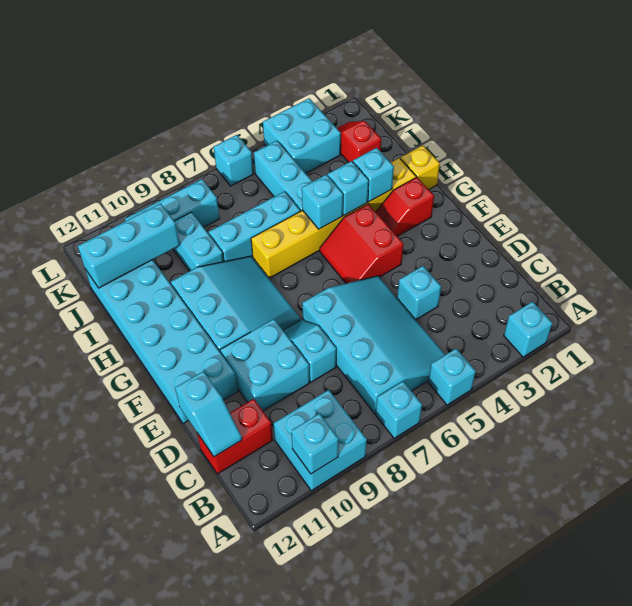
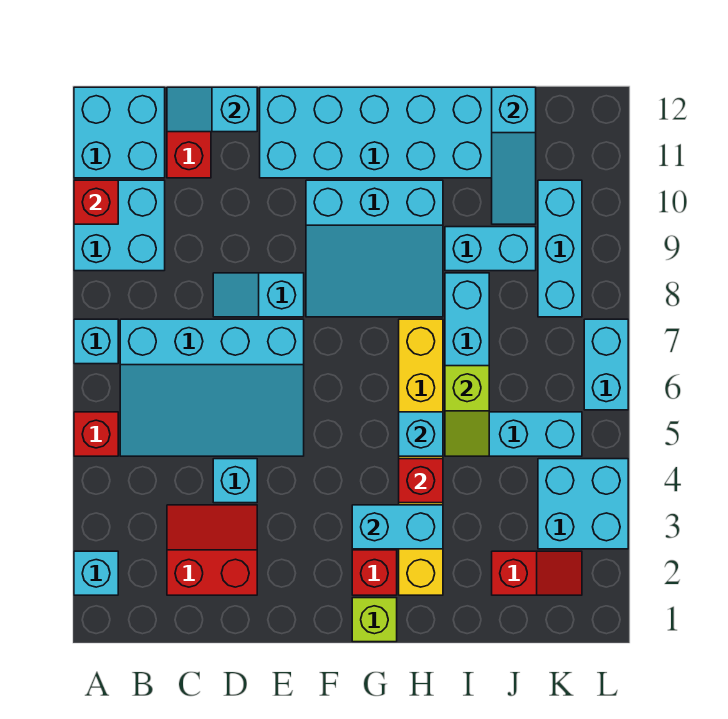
cyan brick A5 level 1 -> red brick A5 level 1
cyan brick A10 level 2 -> red brick A10 level 2
cyan slope D8:E8 level 1 top D -> cyan slope D8:E8 level 1 top E
cyan brick D9:E10 level 1 -> cyan brick A11:B12 level 1
red slope F4:G5 level 1 top 4 -> red slope C2:D3 level 1 top 2
none -> lime brick G1 level 1
yellow brick H1 level 1 -> none
cyan brick H3 level 2 -> cyan brick G3:H3 level 2
cyan brick H4 level 2 -> red brick H4 level 2
none -> lime slope I5:I6 level 2 top 6
cyan brick J10:J12 level 2 -> cyan slope J10:J12 level 2 top 12
cyan brick L6 level 1 -> cyan brick L6:L7 level 1

